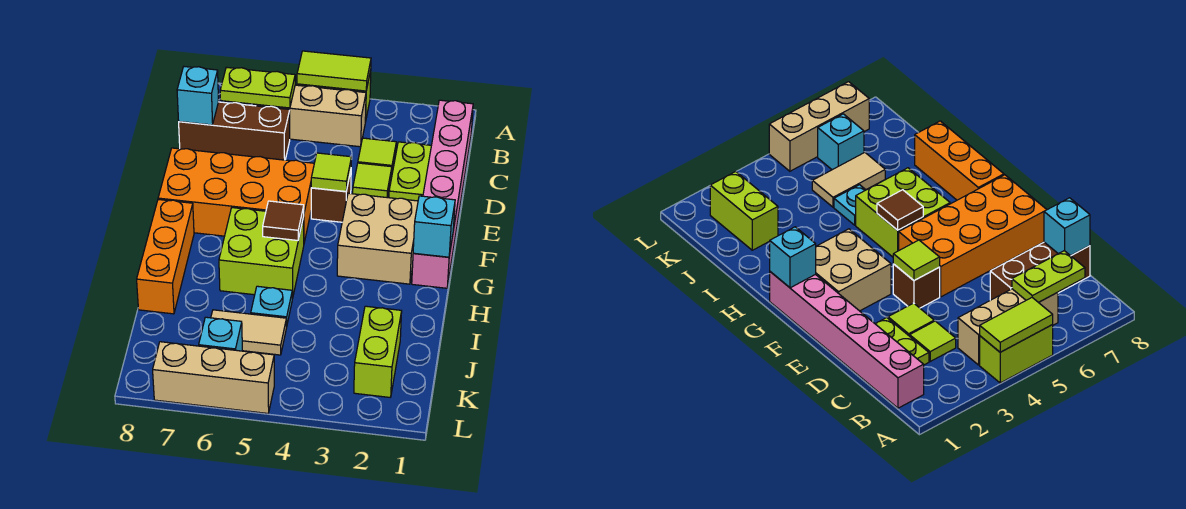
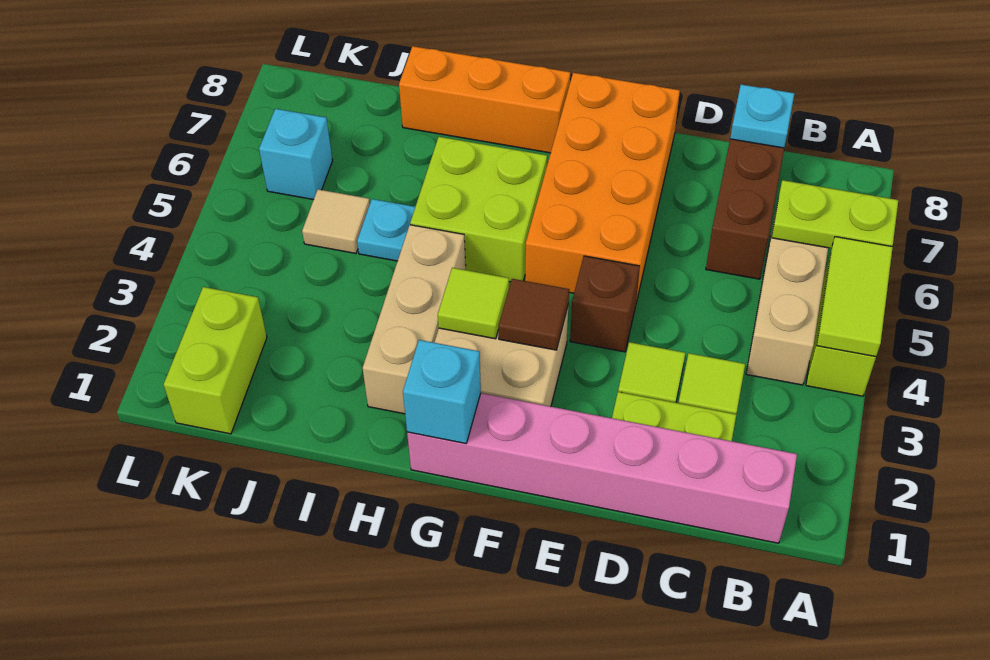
lime plate B6:B7 level 2 -> lime plate A6:B6 level 2
cyan brick C8 level 2 -> cyan plate C8 level 2
lime tile E4 level 2 -> lime tile G3 level 2
brown tile G5 level 2 -> brown tile F3 level 2
lime brick J2:K2 level 1 -> lime brick K1:K2 level 1
tan tile J5:J6 level 1 -> tan tile J5 level 1
tan brick L5:L7 level 1 -> tan brick H2:H4 level 1

